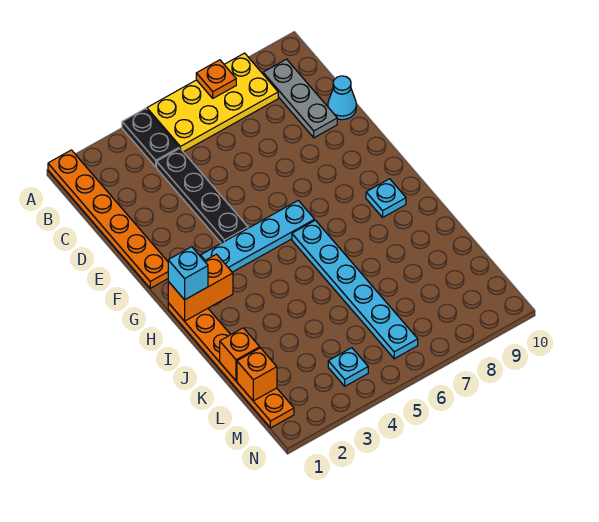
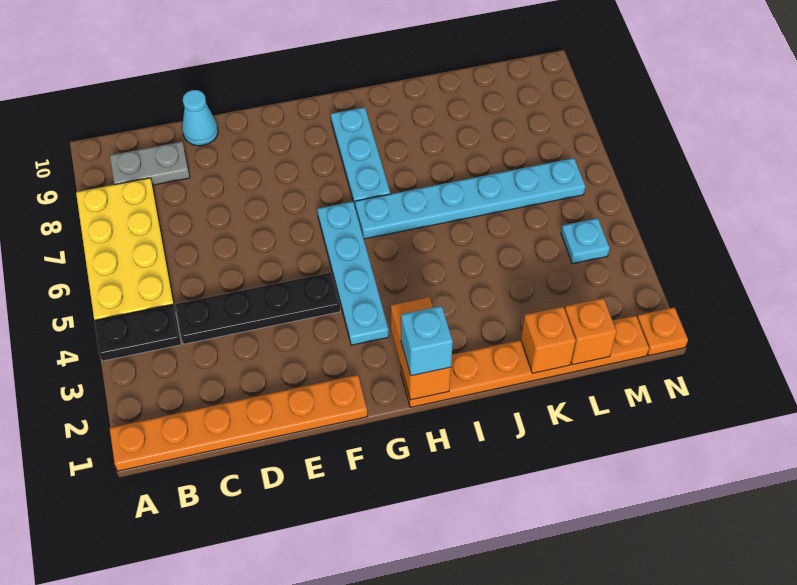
orange plate A7 level 2 -> orange plate N1 level 1
grey plate B9:D9 level 1 -> grey plate B9:C9 level 1
cyan plate H9 level 1 -> cyan plate H7:H9 level 1

